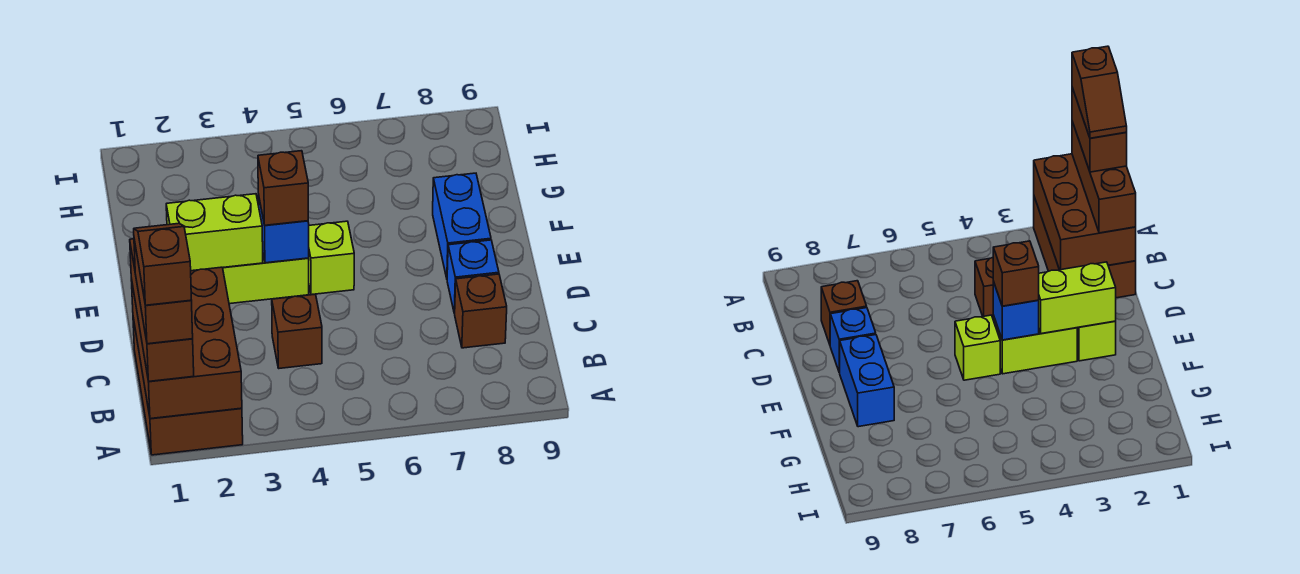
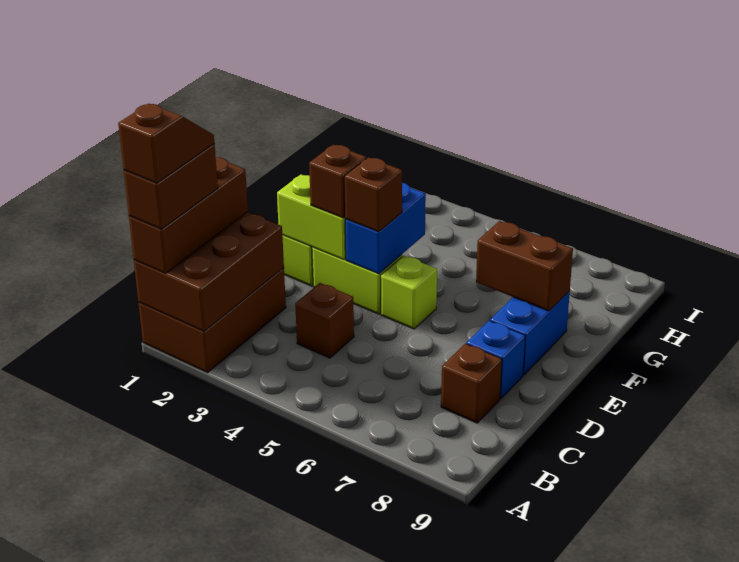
none -> brown brick E3 level 3
blue brick E4 level 2 -> blue brick E4:F4 level 2
none -> brown brick F7:F8 level 2

